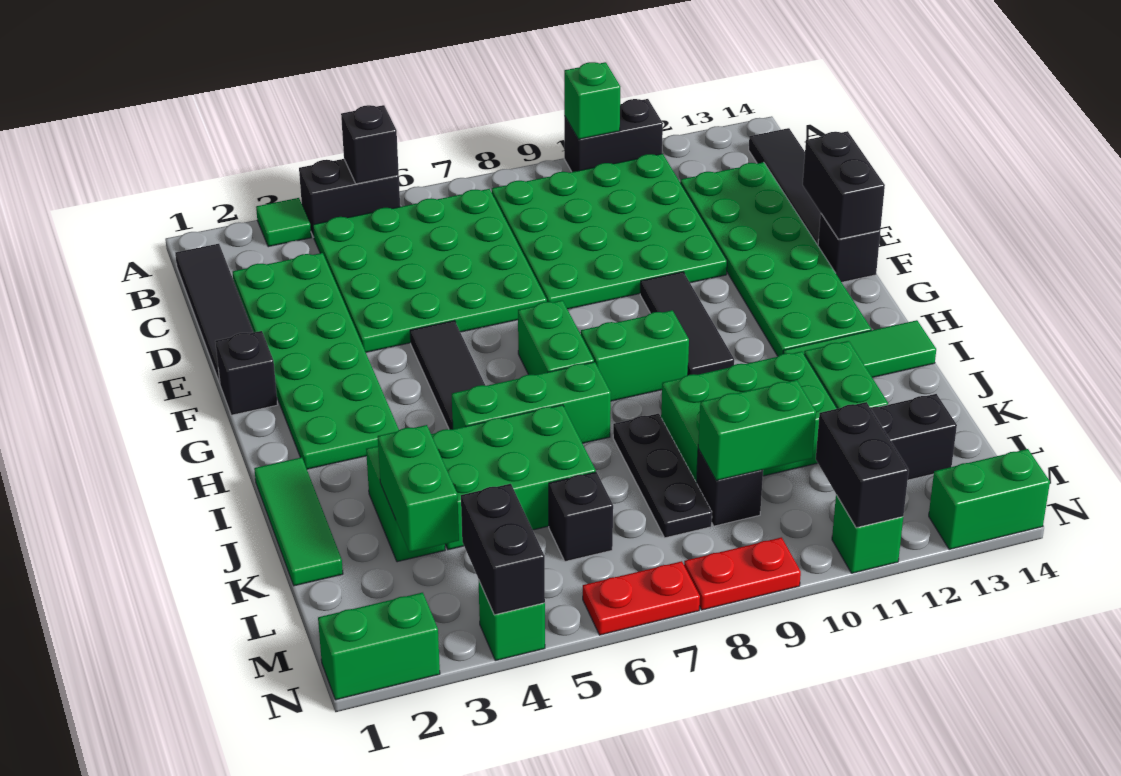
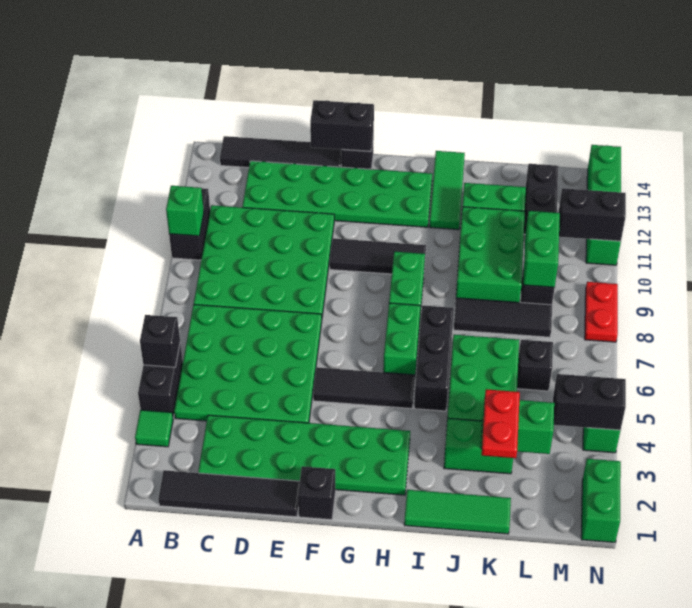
green brick G7:H7 level 1 -> green brick H6:H7 level 1
green brick I5:I7 level 1 -> black brick I5:I7 level 1
black plate J8:L8 level 1 -> black tile J8:L8 level 1
red plate N6:N7 level 1 -> red plate K2:K3 level 3

